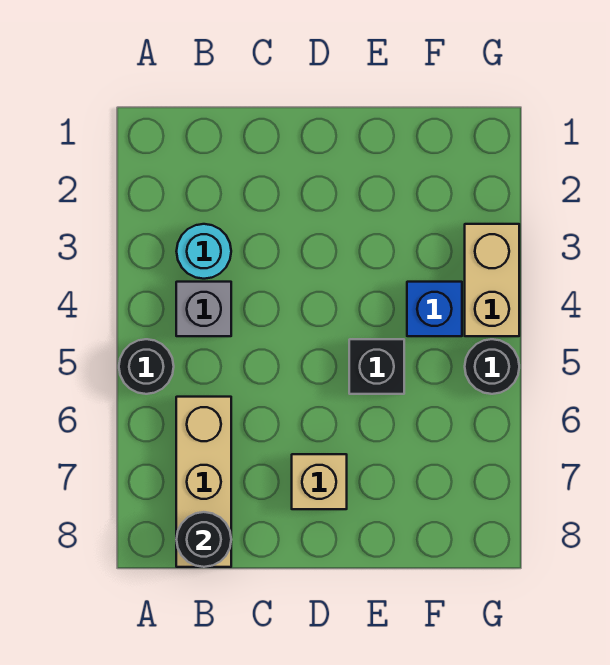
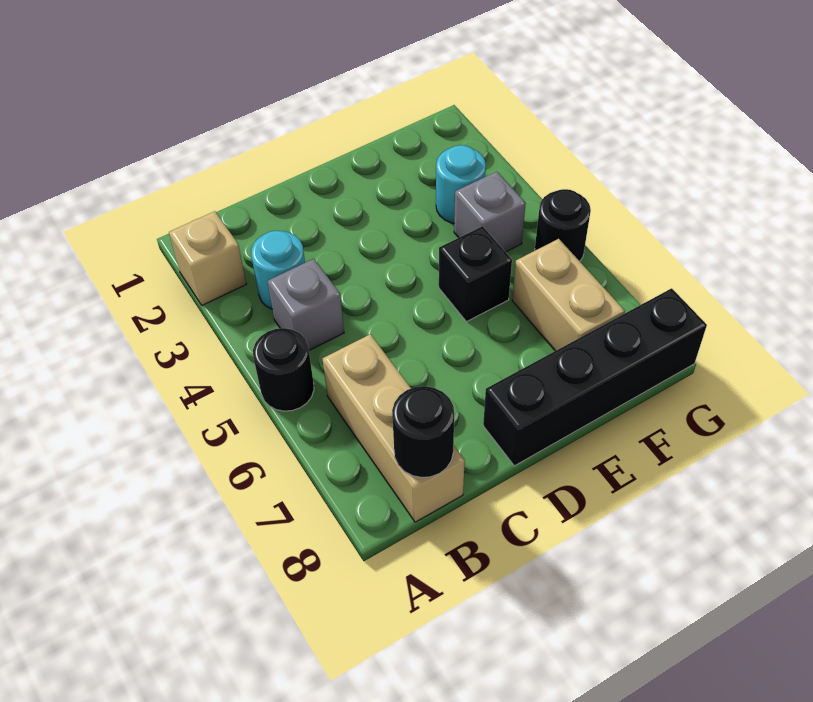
tan brick D7 level 1 -> tan brick A2 level 1
none -> black brick D8:G8 level 1
none -> cyan round brick F3 level 1
blue brick F4 level 1 -> grey brick F4 level 1
tan brick G3:G4 level 1 -> tan brick F6:F7 level 1

